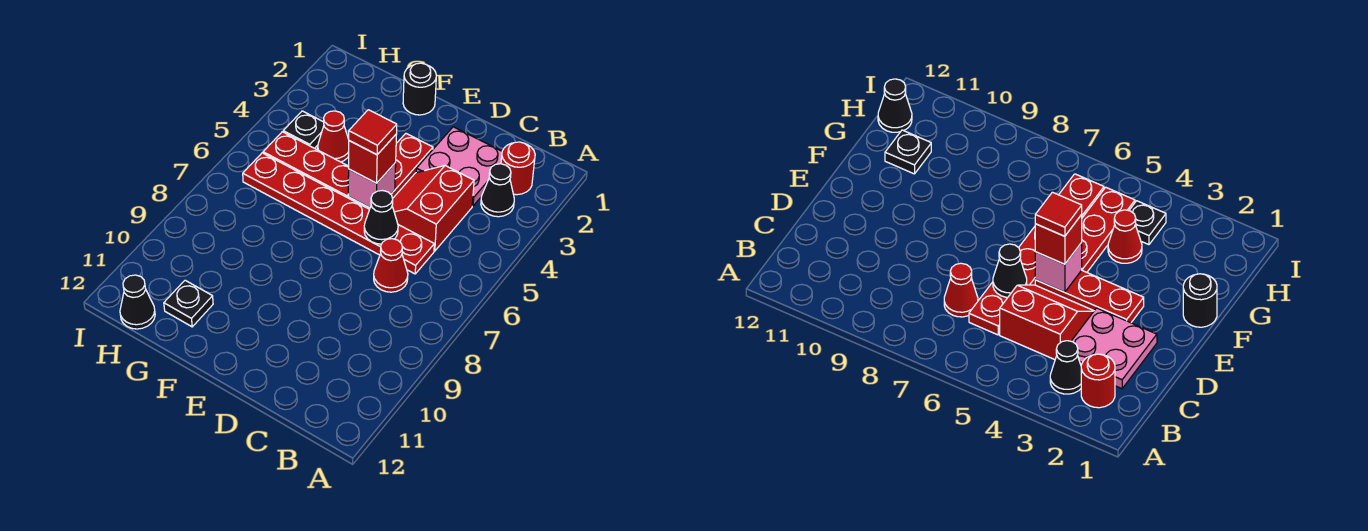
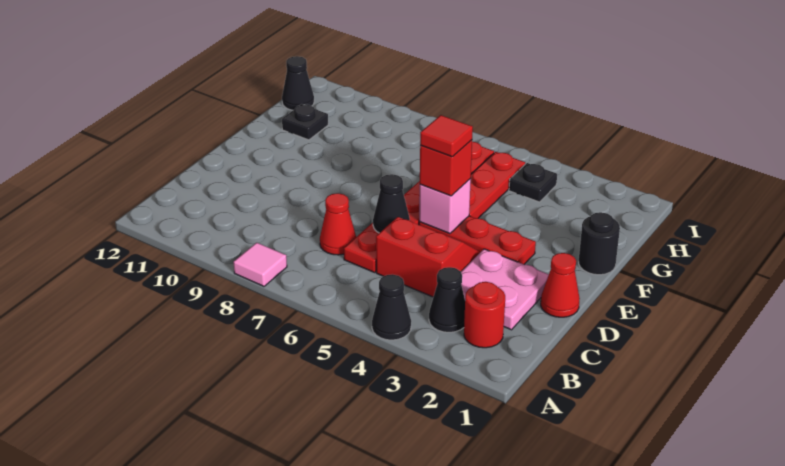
none -> black cone A4 level 1
none -> pink tile A8 level 1
red cone G4 level 1 -> red cone D1 level 1

